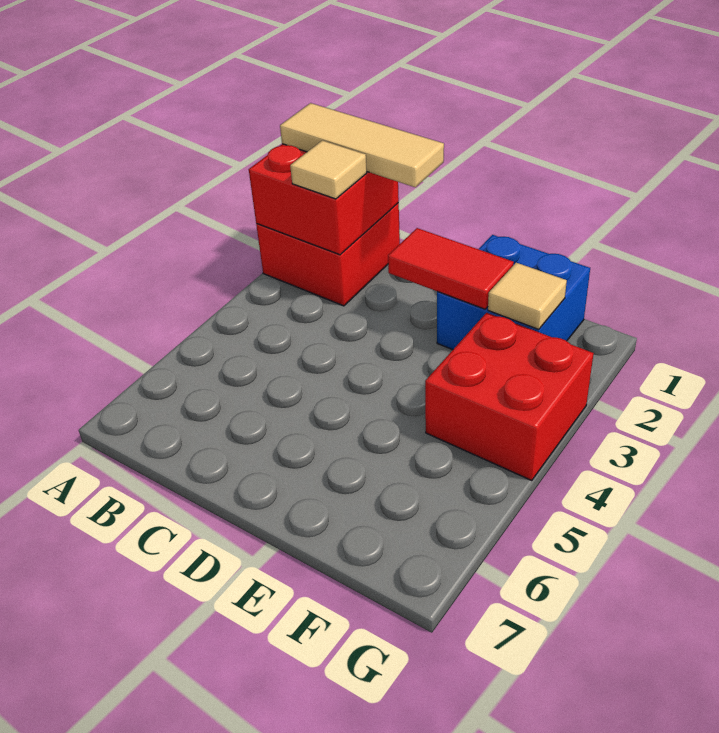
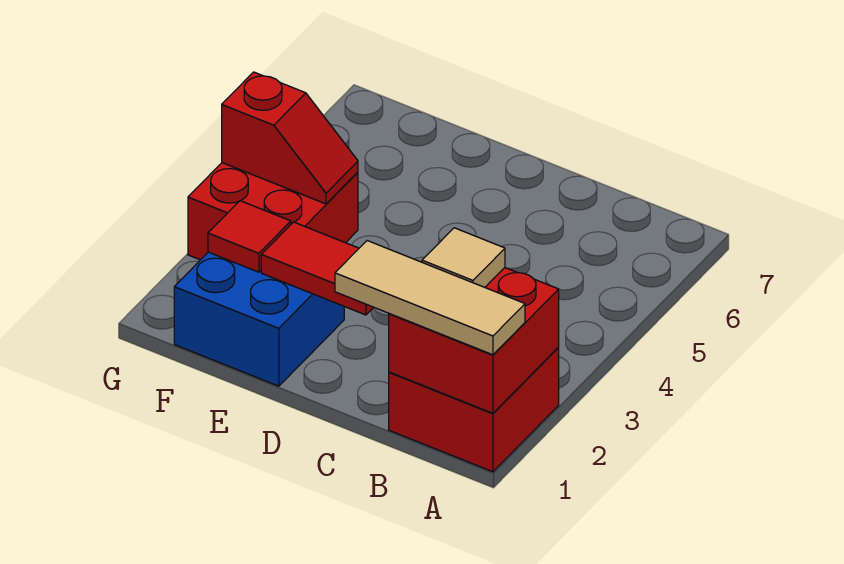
tan tile F2 level 2 -> red tile F2 level 2
none -> red slope F4:G4 level 2 top G

